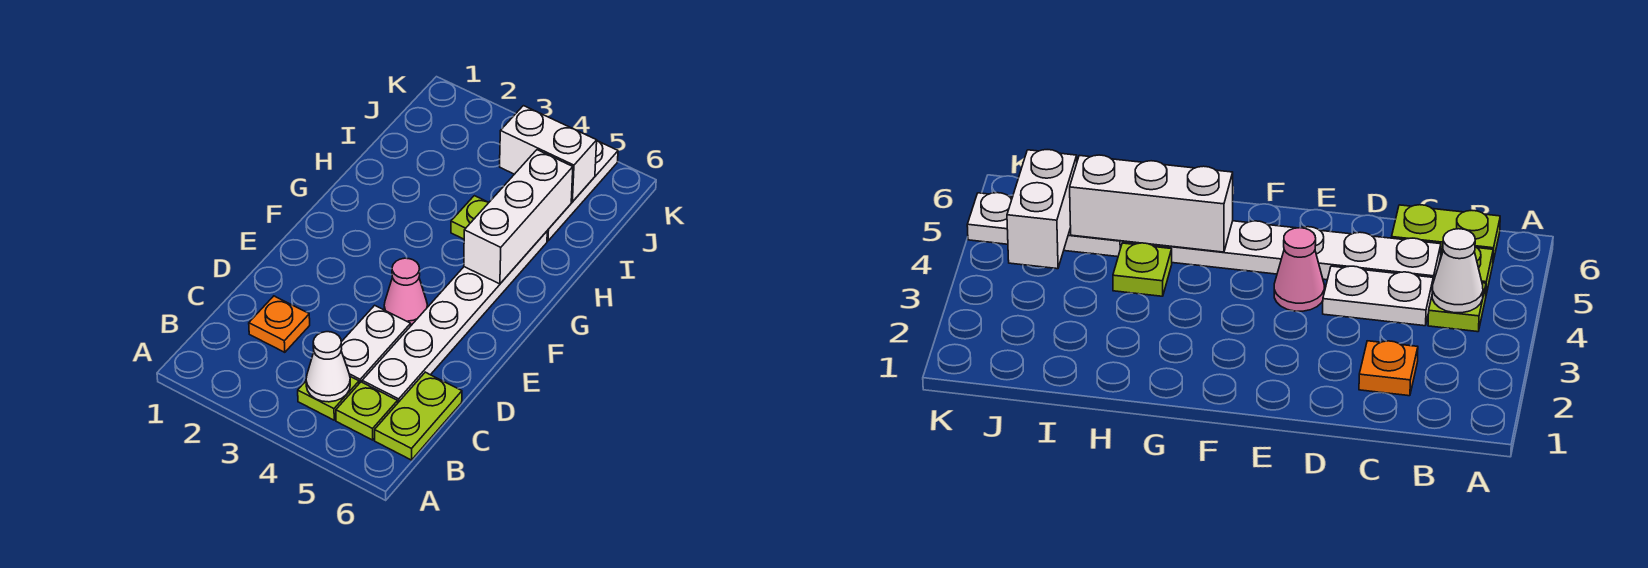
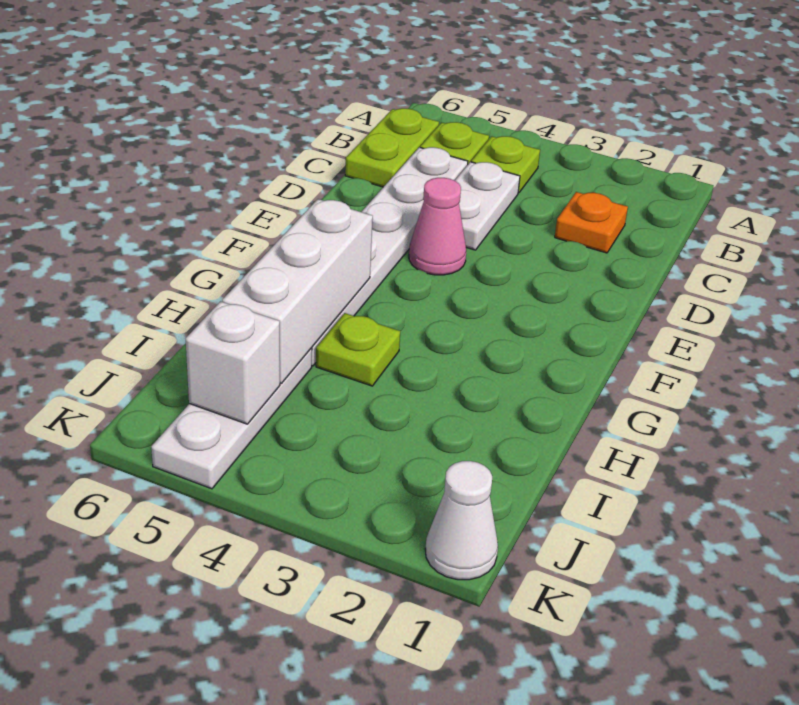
white cone B4 level 2 -> white cone K1 level 1
white brick J4:J5 level 2 -> white brick J5 level 2

